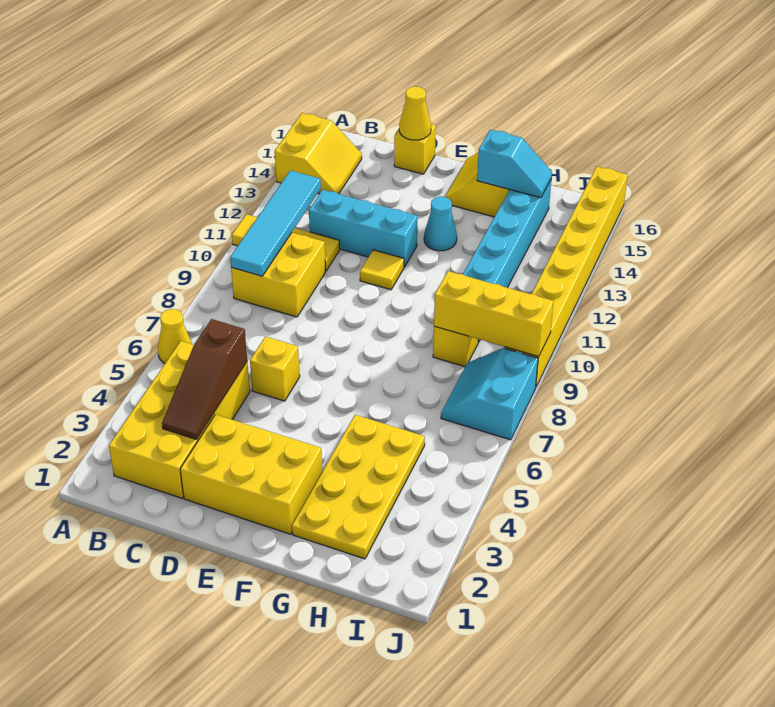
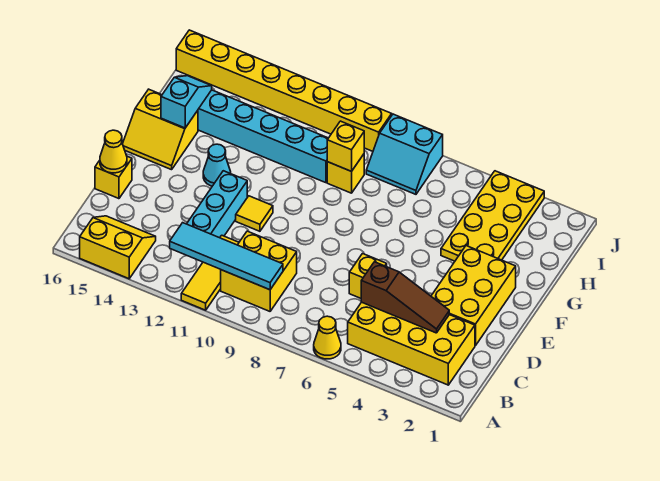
yellow plate G2:H5 level 1 -> yellow plate G3:J4 level 1
yellow brick H9:J9 level 2 -> yellow brick H9 level 2

